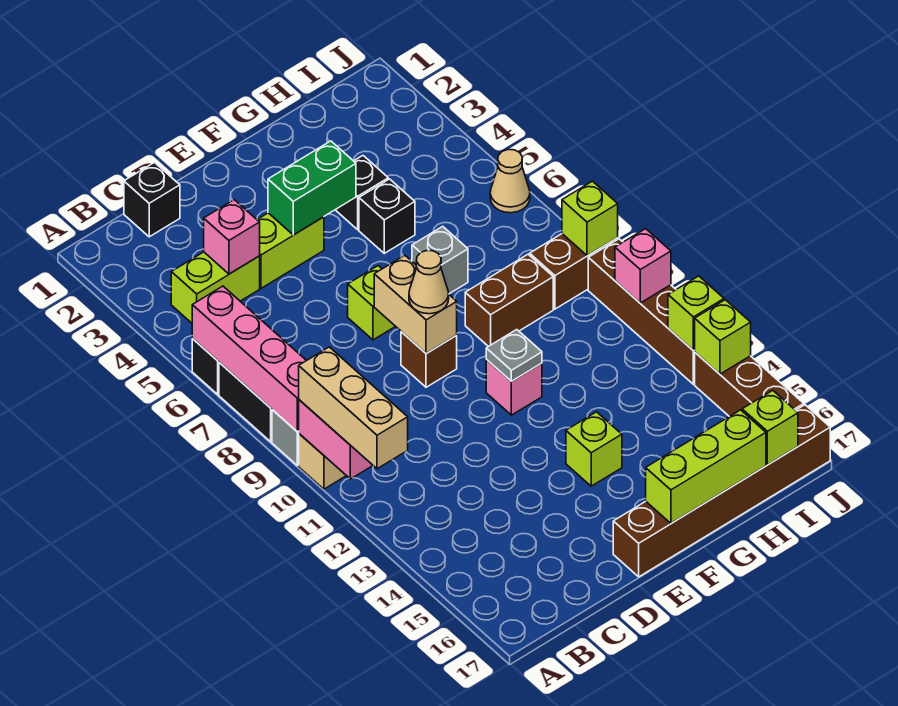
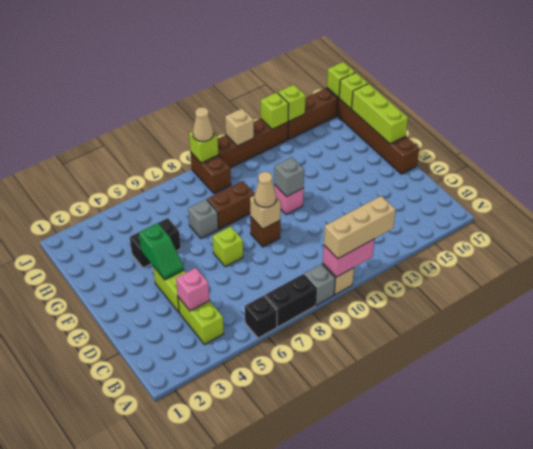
pink brick A6:A9 level 2 -> none
black brick C1 level 1 -> none
green brick E4:F4 level 2 -> green slope E4:F4 level 2 top F
tan brick E8:E9 level 2 -> tan brick E9 level 2
grey plate F11 level 2 -> grey brick F11 level 2
lime brick F14 level 1 -> lime brick J17 level 2
brown brick G9:H9 level 1 -> brown brick G8:G9 level 1
tan cone J6 level 1 -> tan cone J9 level 3
pink brick J11 level 2 -> tan brick J11 level 2

